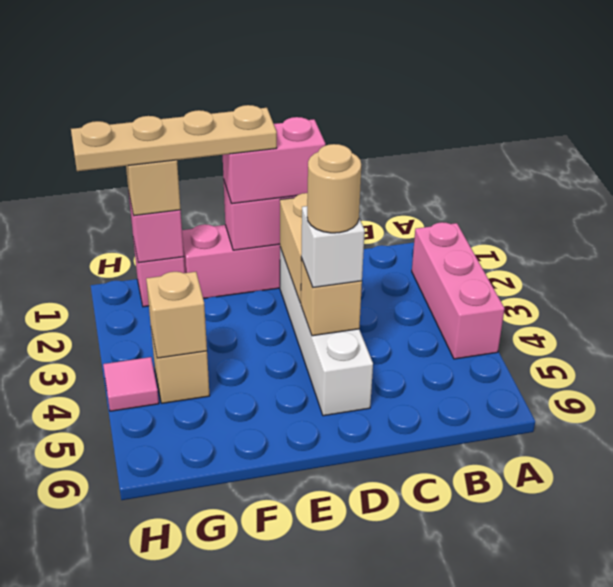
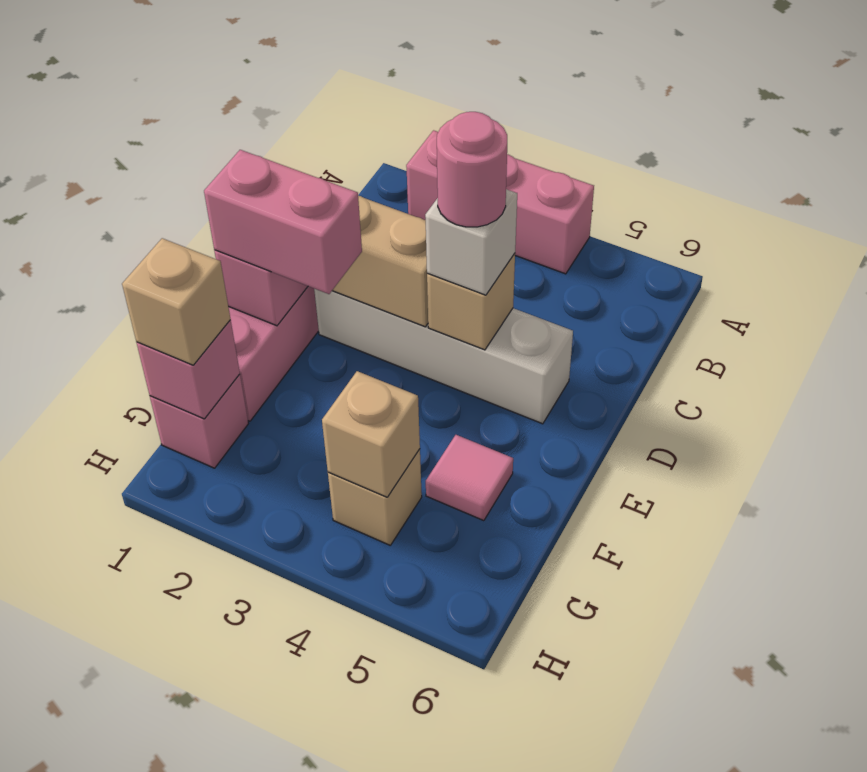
pink brick D1:E1 level 3 -> pink brick E1:E2 level 3
tan round brick D4 level 4 -> pink round brick D4 level 4
tan plate E1:H1 level 4 -> none
pink tile H4 level 1 -> pink tile F5 level 1

